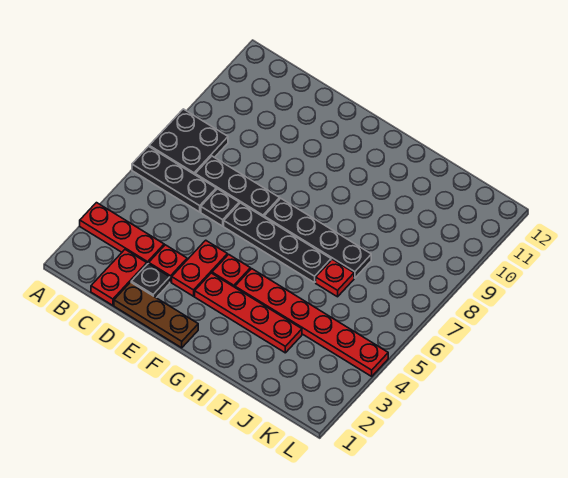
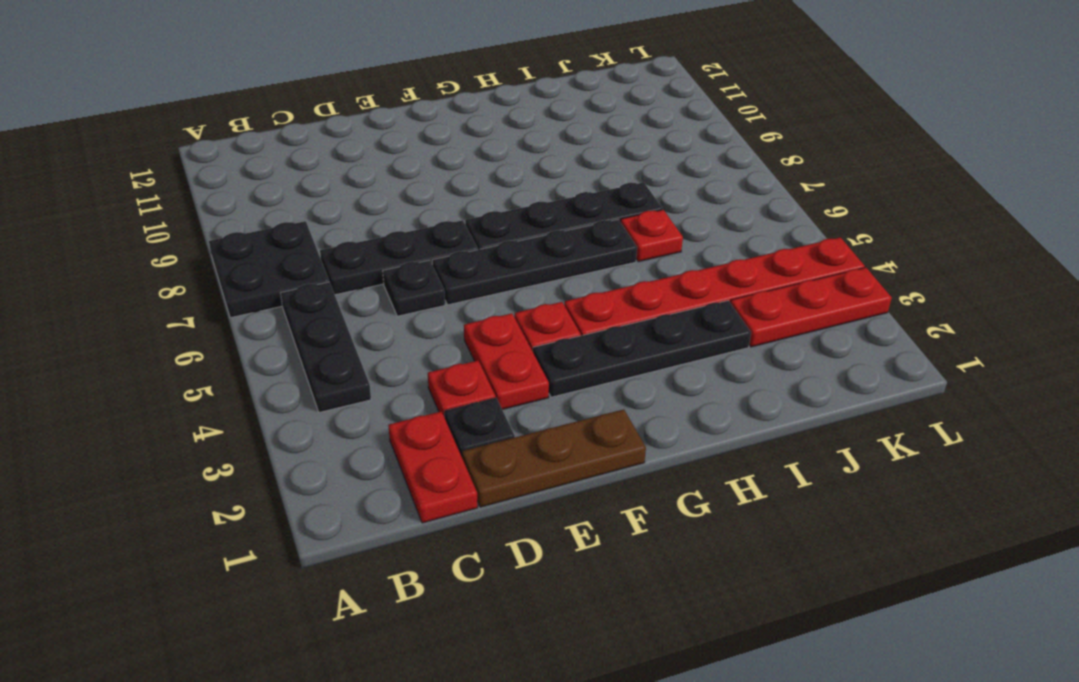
red plate A3:C3 level 1 -> red plate J3:L3 level 1
black plate A6:C6 level 1 -> black plate B4:B6 level 1
red plate F3:I3 level 1 -> black plate F3:I3 level 1

